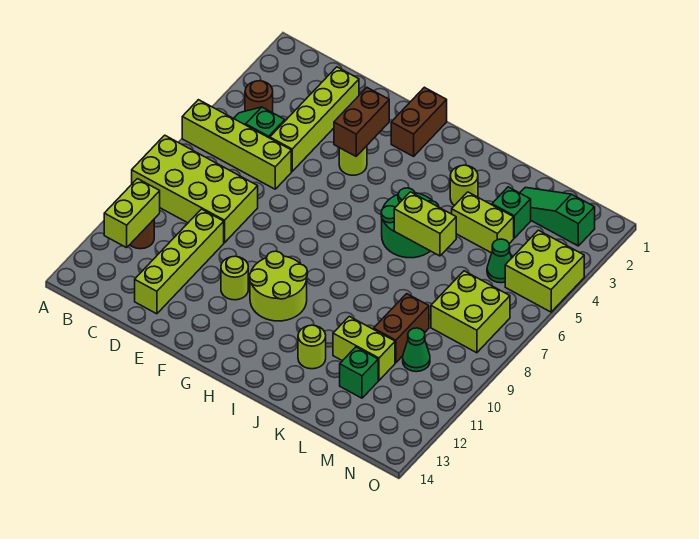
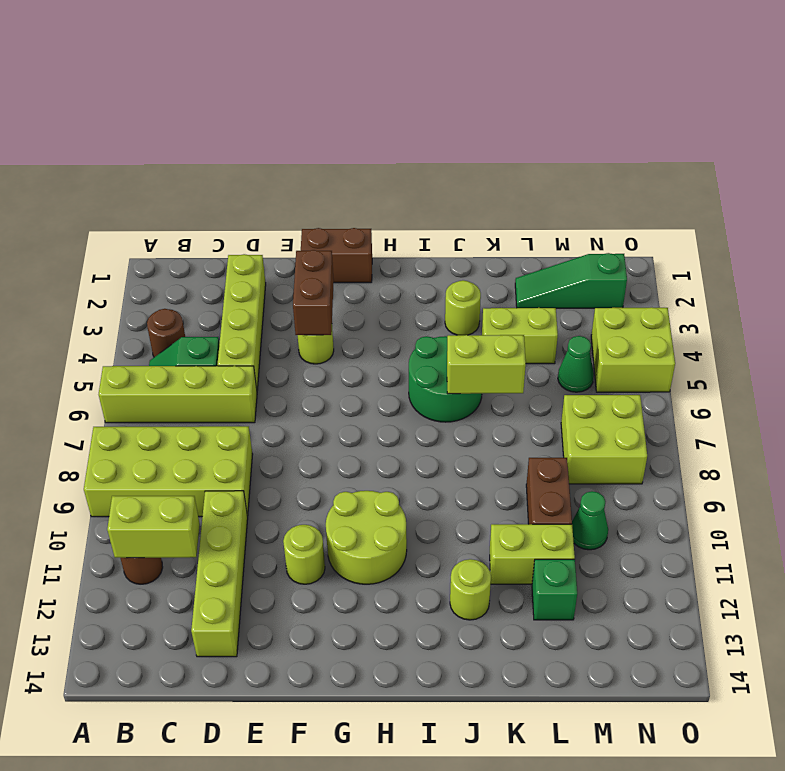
lime brick B11:B12 level 2 -> lime brick B11:C11 level 2
brown brick G1:G2 level 1 -> brown brick F1:G1 level 1
green brick L3 level 1 -> none

